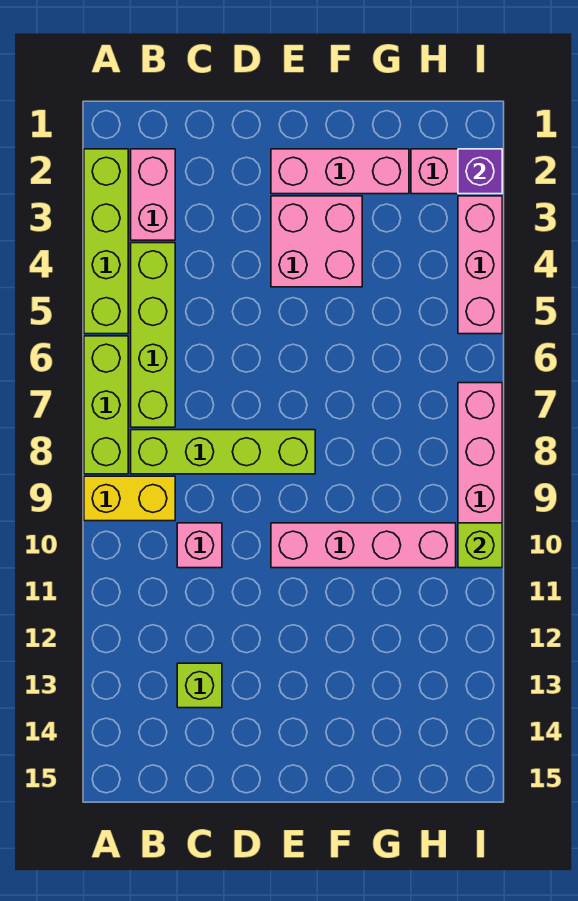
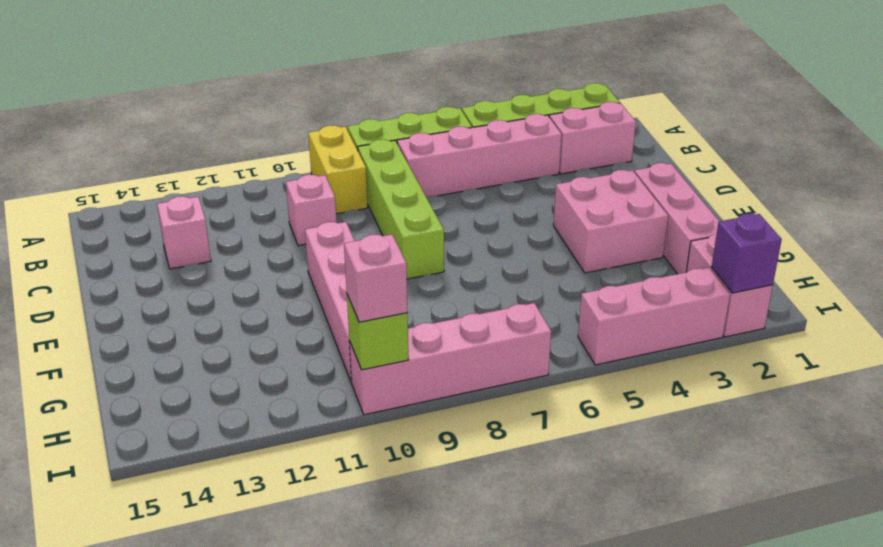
lime brick B4:B7 level 1 -> pink brick B4:B7 level 1
lime brick C13 level 1 -> pink brick C13 level 1
none -> pink brick I10 level 3

